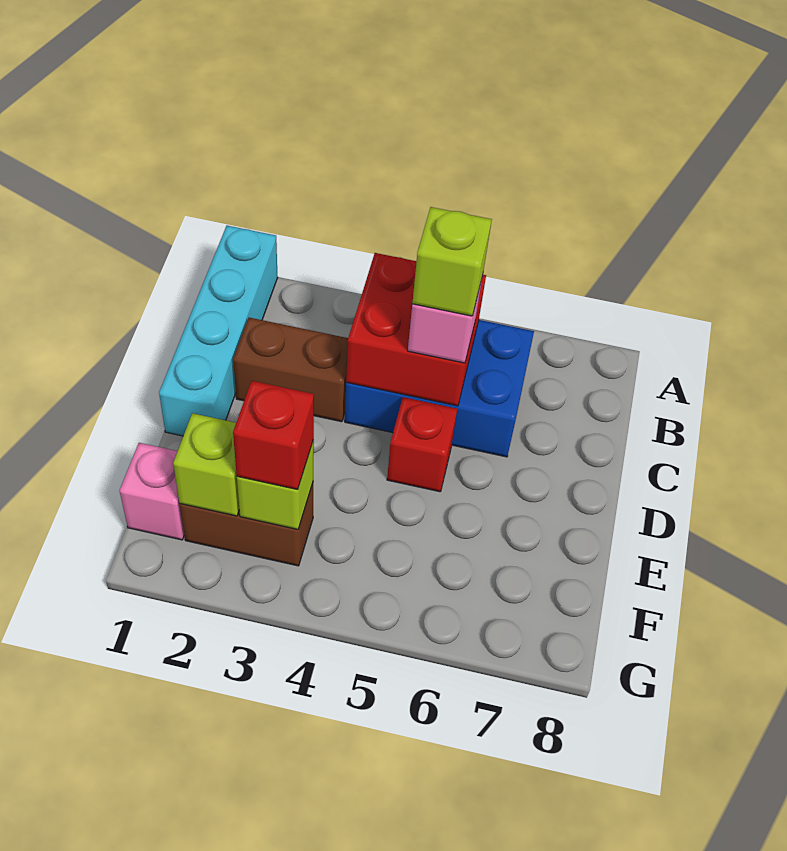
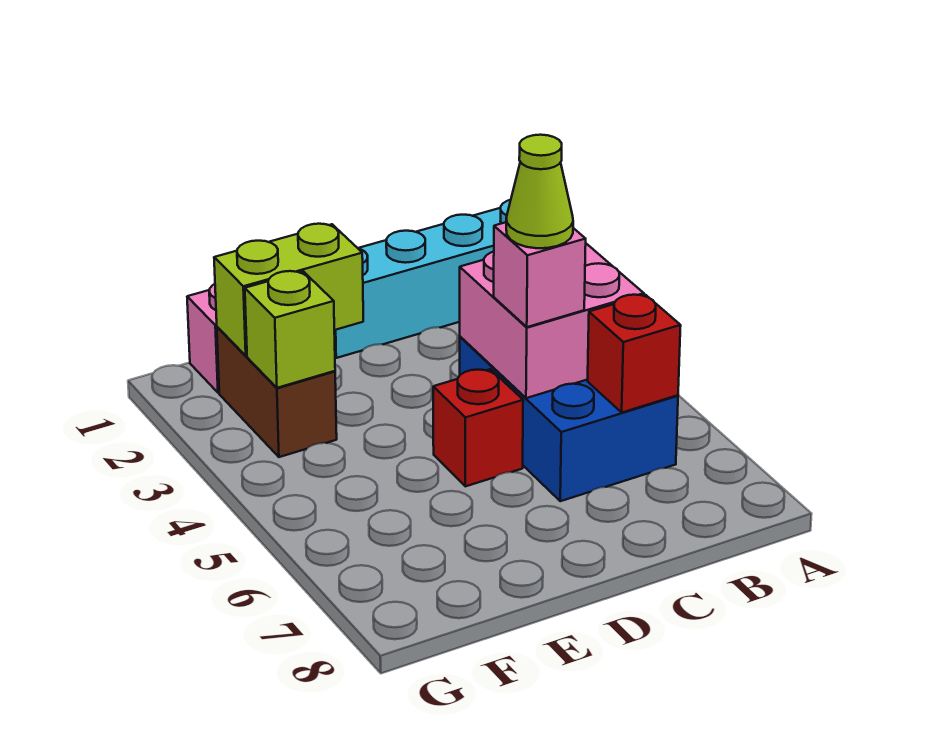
red brick B4:C5 level 2 -> pink brick B4:C5 level 2
brown brick C2:C3 level 1 -> none
lime brick C5 level 4 -> lime cone C5 level 4
lime brick F2 level 2 -> lime brick E2:F2 level 2
red brick F3 level 3 -> red brick B6 level 2

